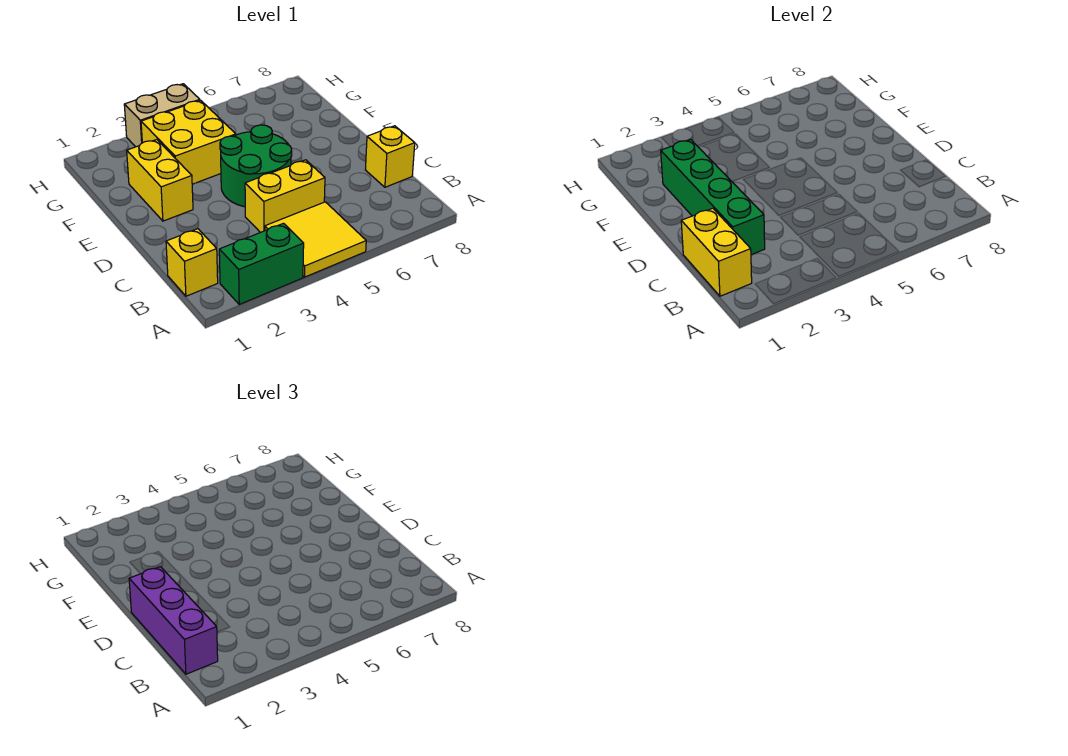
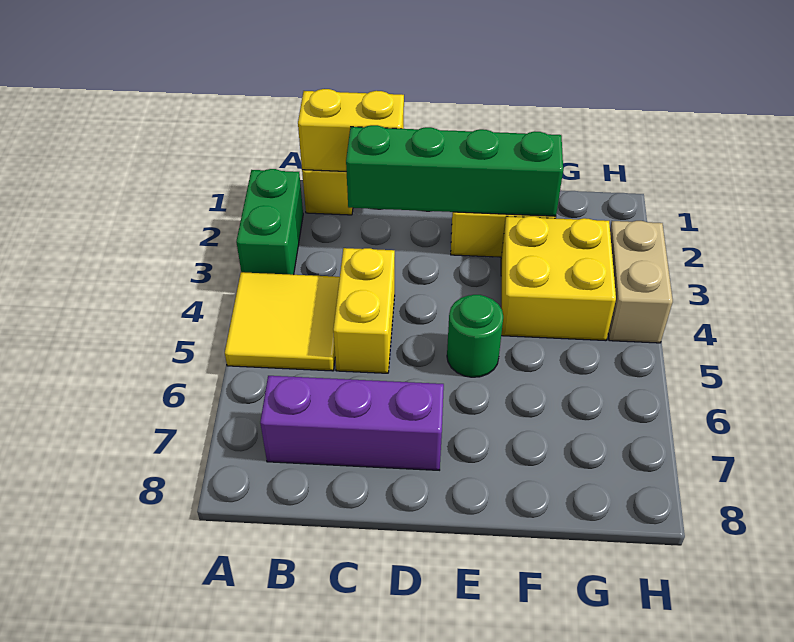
purple brick B1:D1 level 3 -> purple brick B7:D7 level 1
yellow brick C8 level 1 -> none
green round brick D4:E5 level 1 -> green round brick E5 level 1

